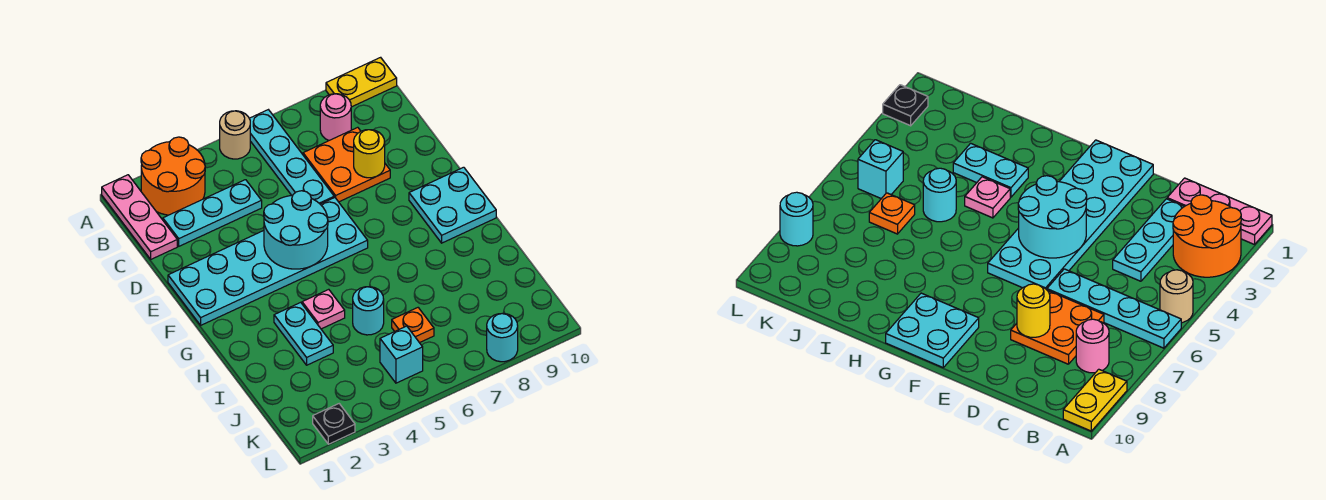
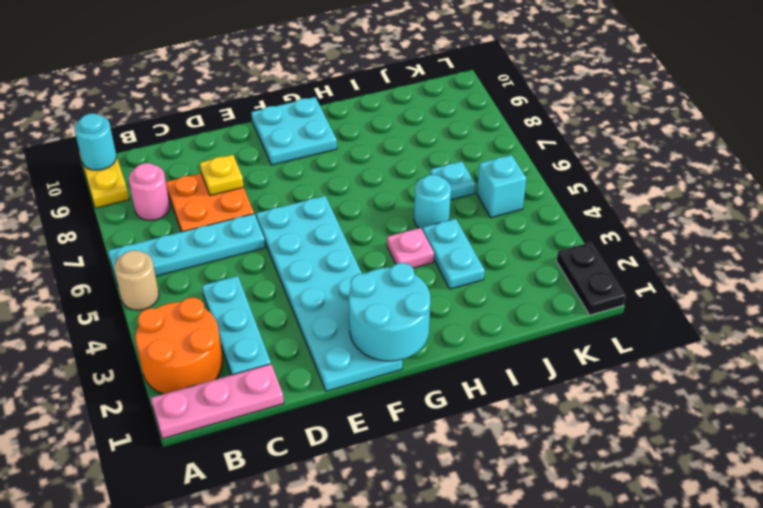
yellow round brick D8 level 2 -> yellow plate D8 level 2
cyan round brick E4:F5 level 2 -> cyan round brick F1:G2 level 2
cyan plate H3:I3 level 1 -> cyan plate I3:I4 level 1
orange plate J6 level 1 -> cyan plate J6 level 1
black plate L2 level 1 -> black plate L1:L2 level 1
cyan round brick L8 level 1 -> cyan round brick A10 level 2

